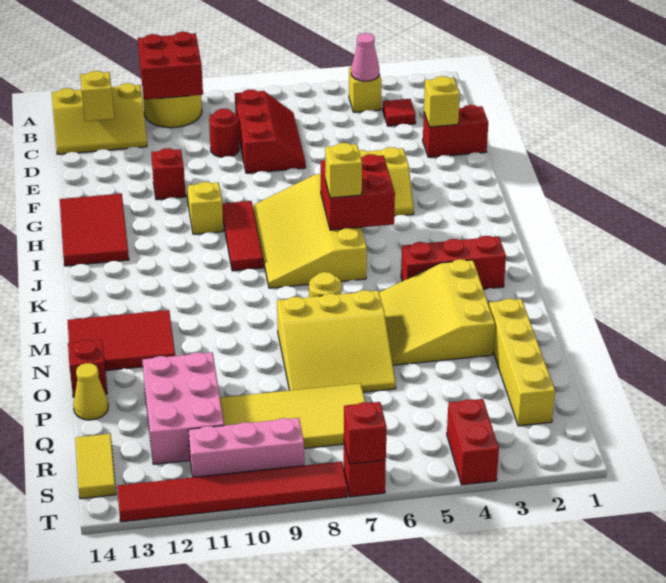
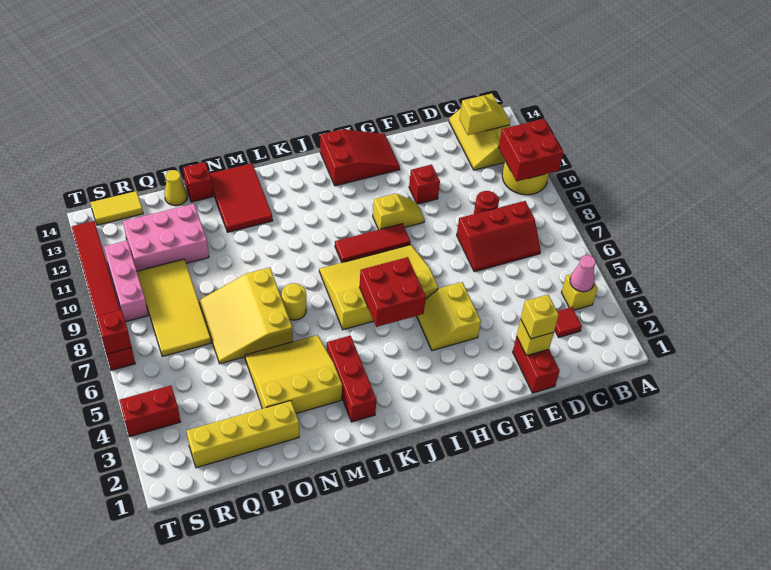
red tile G13:I14 level 1 -> red slope G13:I14 level 1 top I
yellow brick J6 level 3 -> yellow brick E2 level 3

